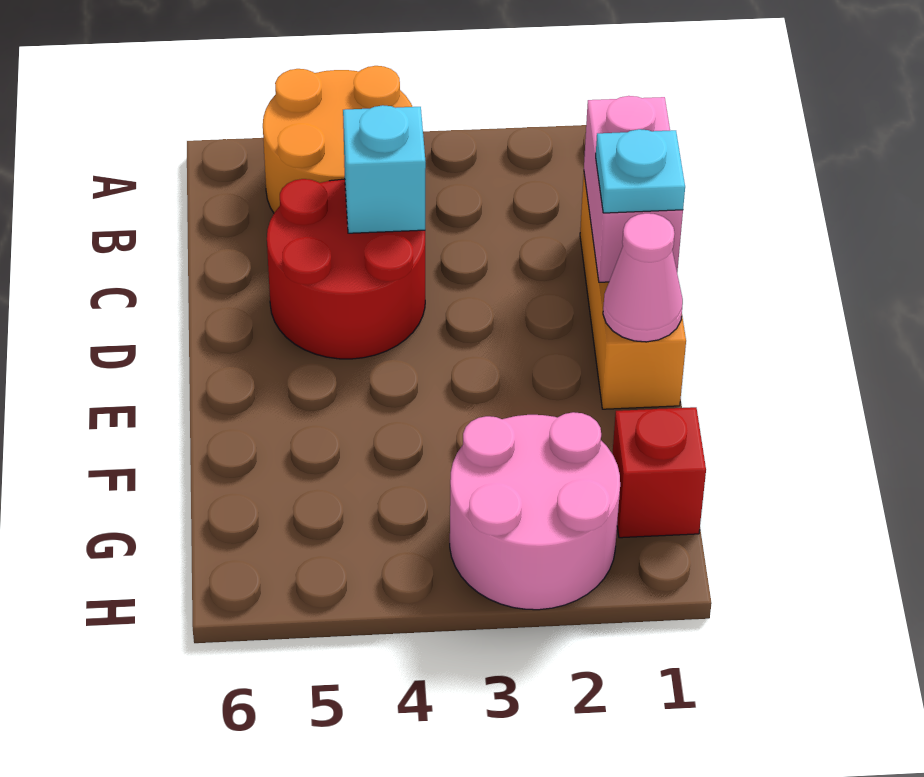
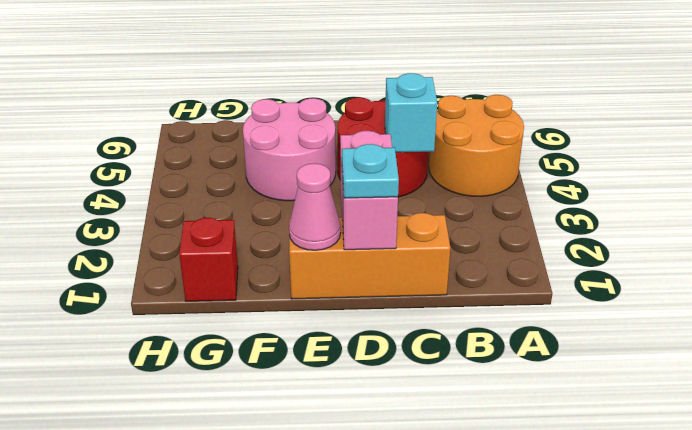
pink brick C1:D1 level 2 -> pink brick D1:D2 level 2
pink round brick G2:H3 level 1 -> pink round brick E4:F5 level 1

